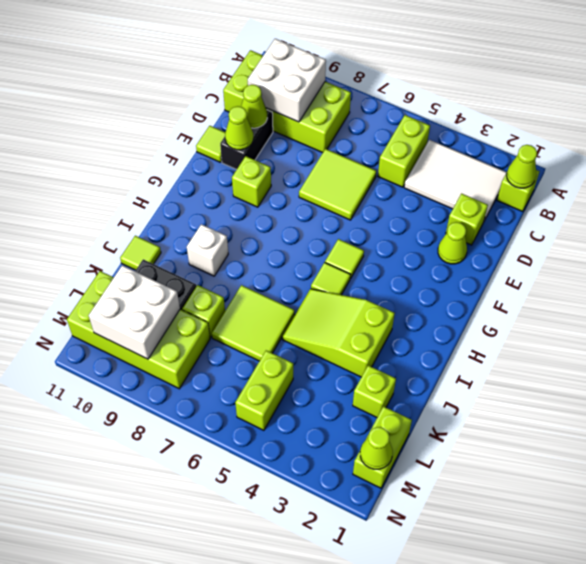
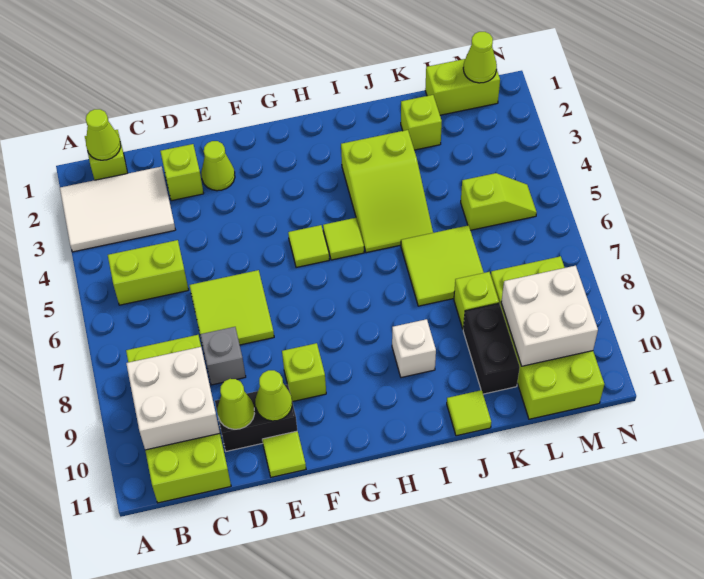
white tile B2:C4 level 1 -> white tile A2:C3 level 1
none -> grey brick D8 level 1
lime brick L5:M5 level 1 -> lime slope L5:M5 level 1 top L

